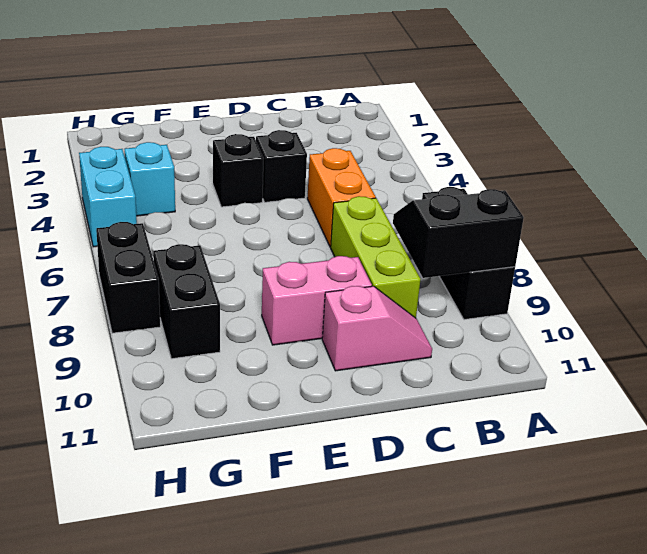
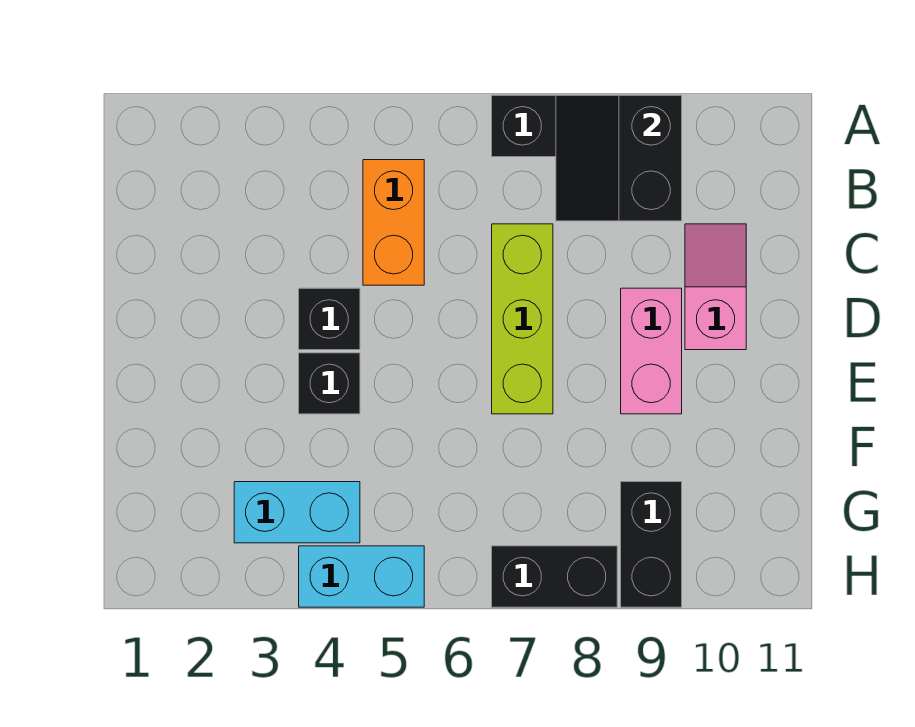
orange brick C5:C6 level 1 -> orange brick B5:C5 level 1
lime brick C7:C9 level 1 -> lime brick C7:E7 level 1
cyan brick G4 level 1 -> cyan brick G3:G4 level 1
black brick G8:G9 level 1 -> black brick G9:H9 level 1

